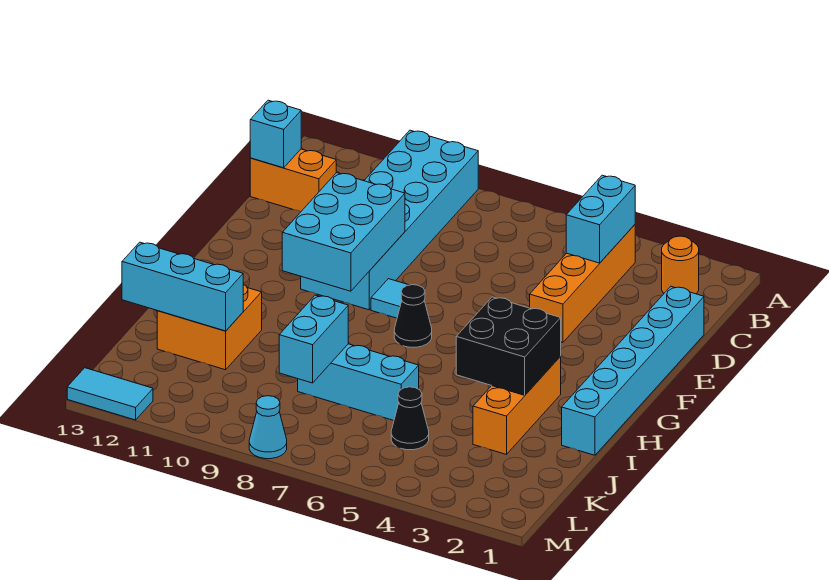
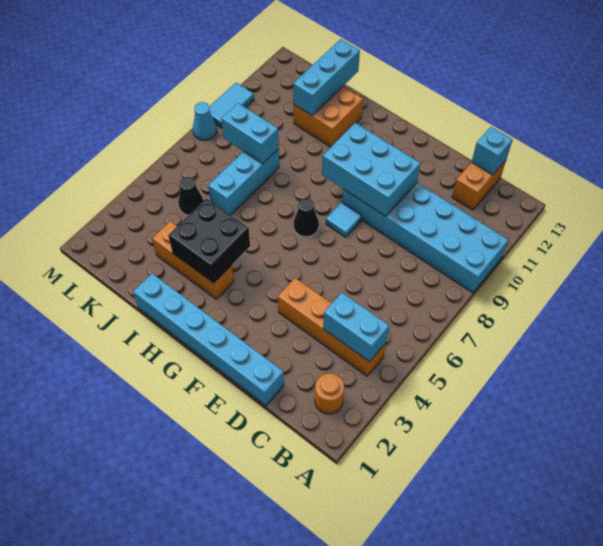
cyan tile M12:M13 level 1 -> cyan tile M9:M10 level 1

